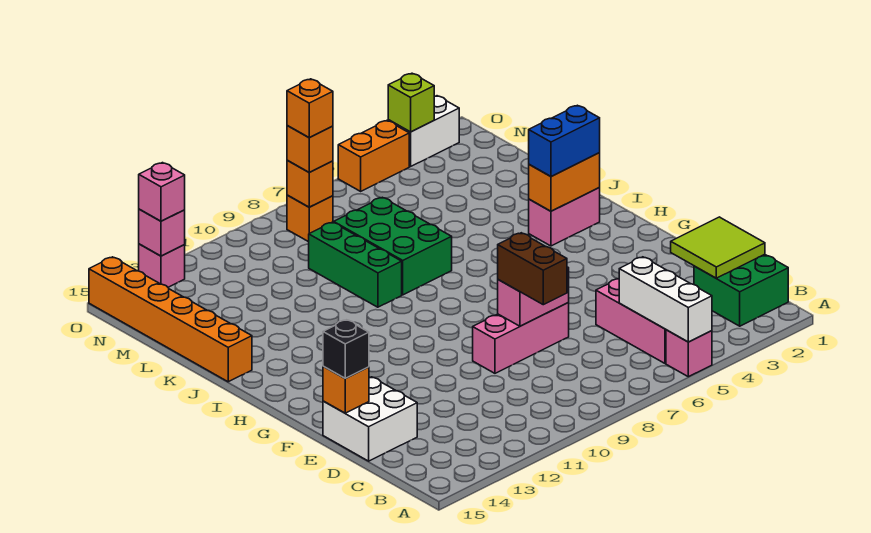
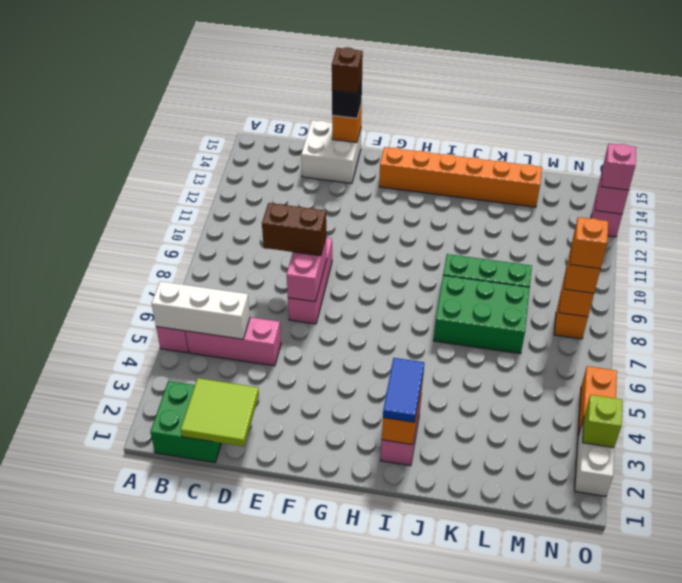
none -> brown brick E15 level 4
blue brick I2:I3 level 3 -> blue tile I2:I3 level 3
orange brick J15:O15 level 1 -> orange brick G14:L14 level 1

